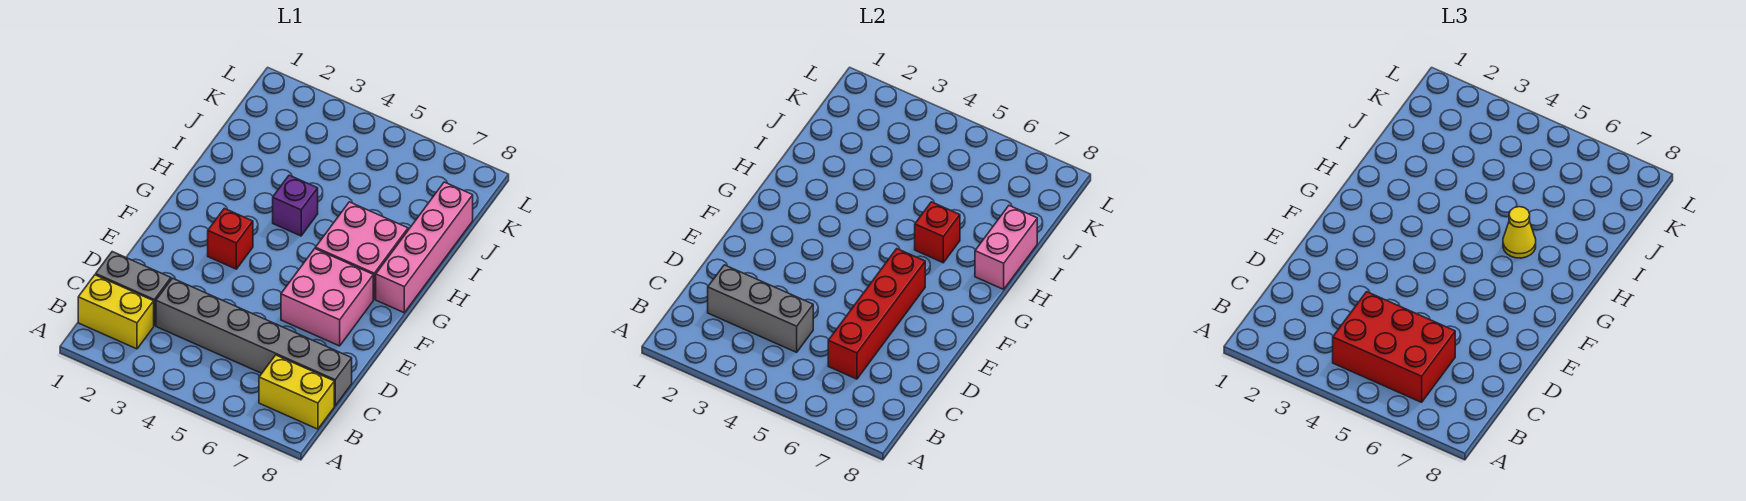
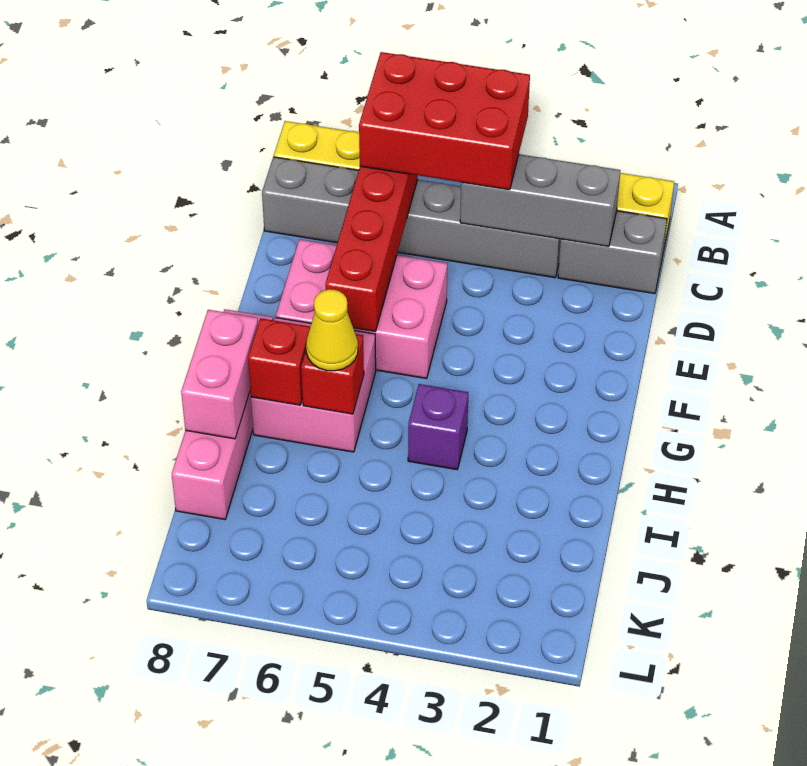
pink brick E6:F7 level 1 -> pink brick E5:F7 level 1
red brick F3 level 1 -> red brick H7 level 2

